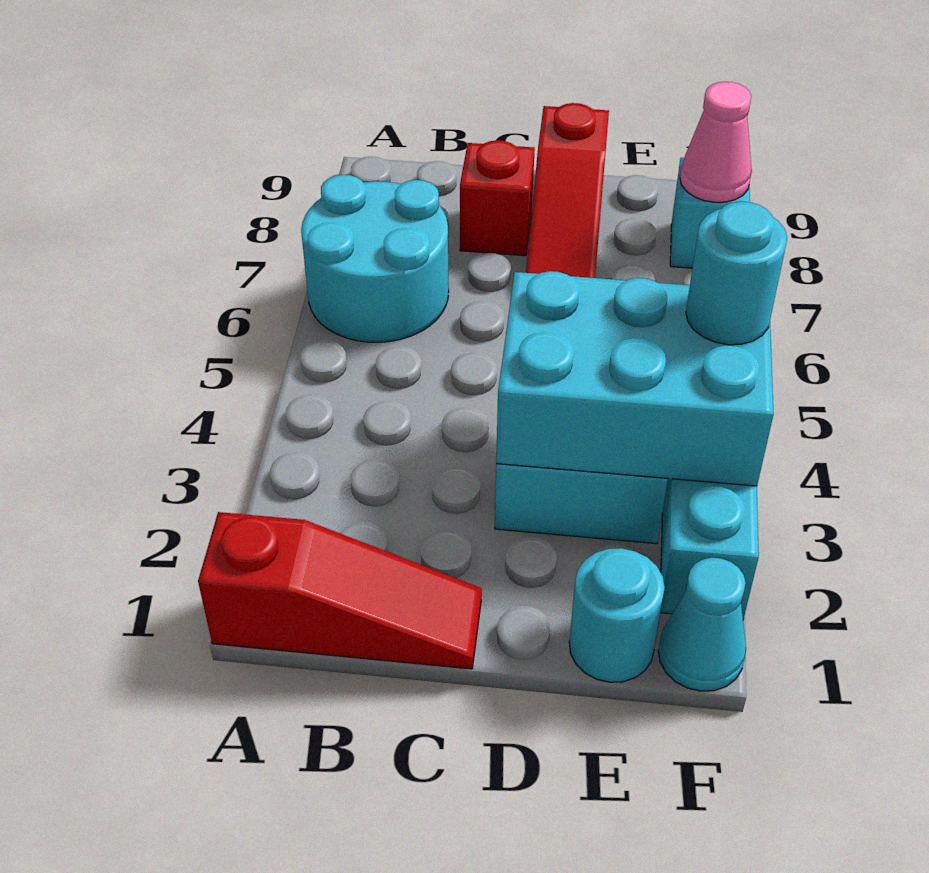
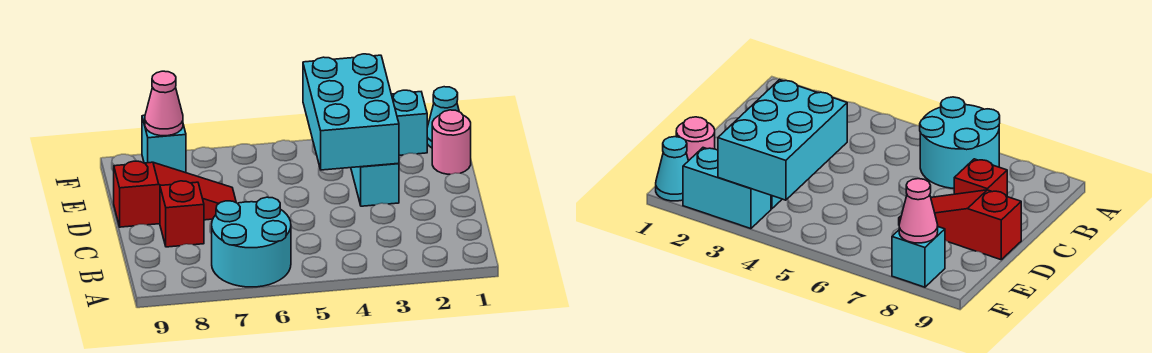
red slope A1:C1 level 1 top A -> none
cyan round brick E1 level 1 -> pink round brick E1 level 1
cyan round brick F4 level 3 -> none

